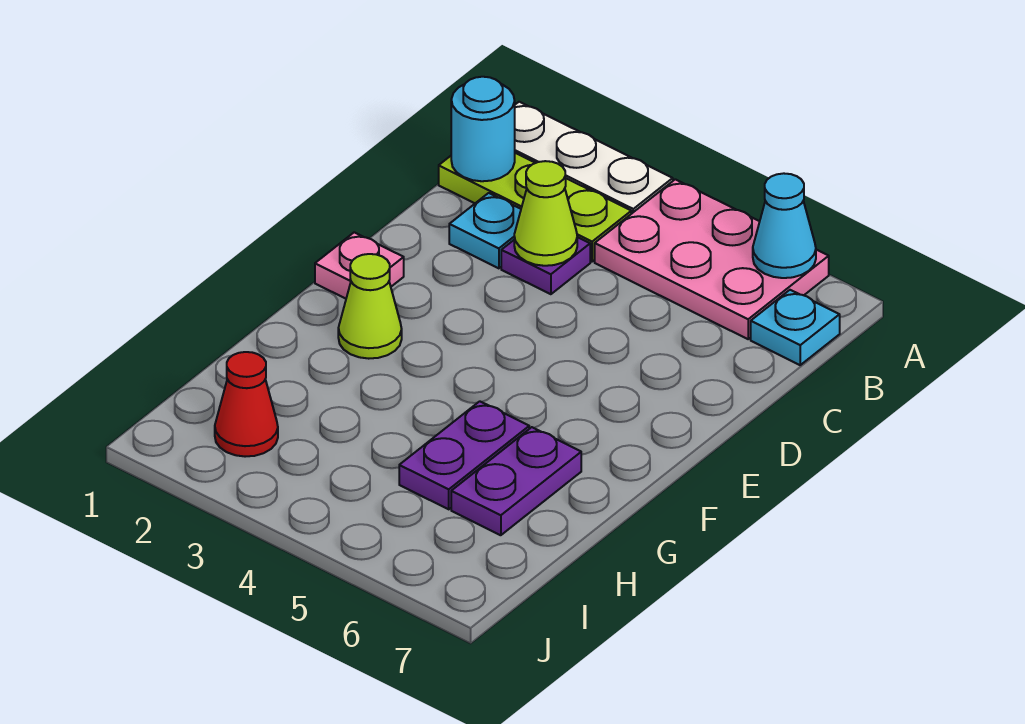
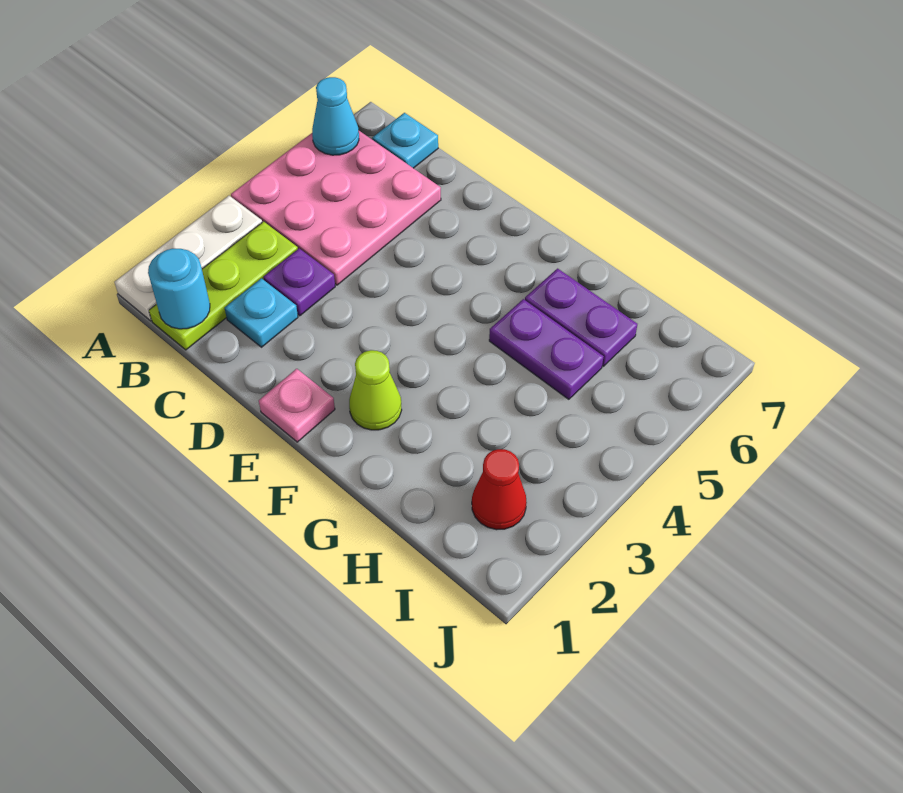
pink plate A4:B6 level 1 -> pink plate A4:C6 level 1
lime cone C3 level 2 -> none

